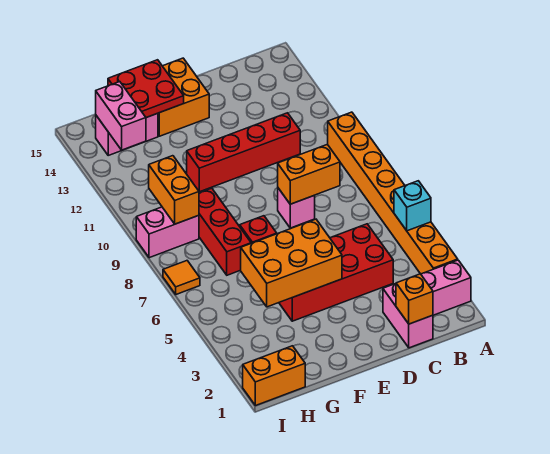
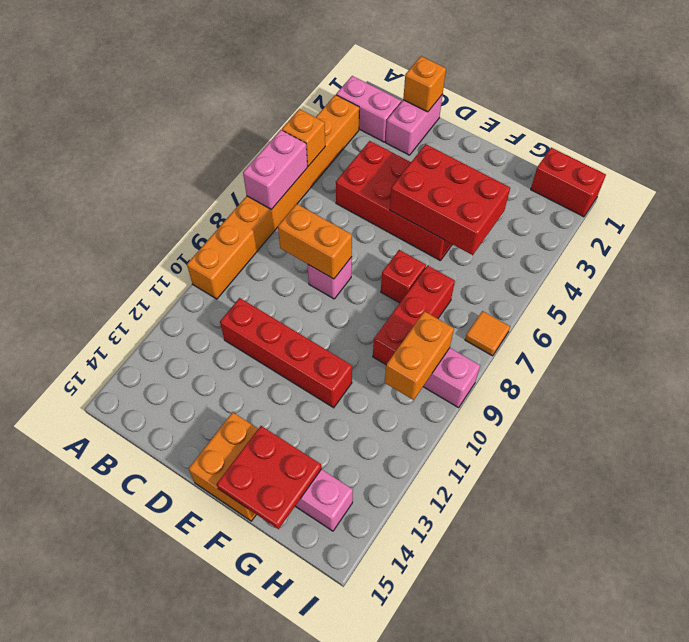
cyan brick A5 level 2 -> orange brick A5 level 2
orange brick E4:G5 level 2 -> red brick E4:G5 level 2
orange brick H1:I1 level 1 -> red brick H1:I1 level 1
pink brick H13:H14 level 2 -> pink brick A6:A7 level 2

